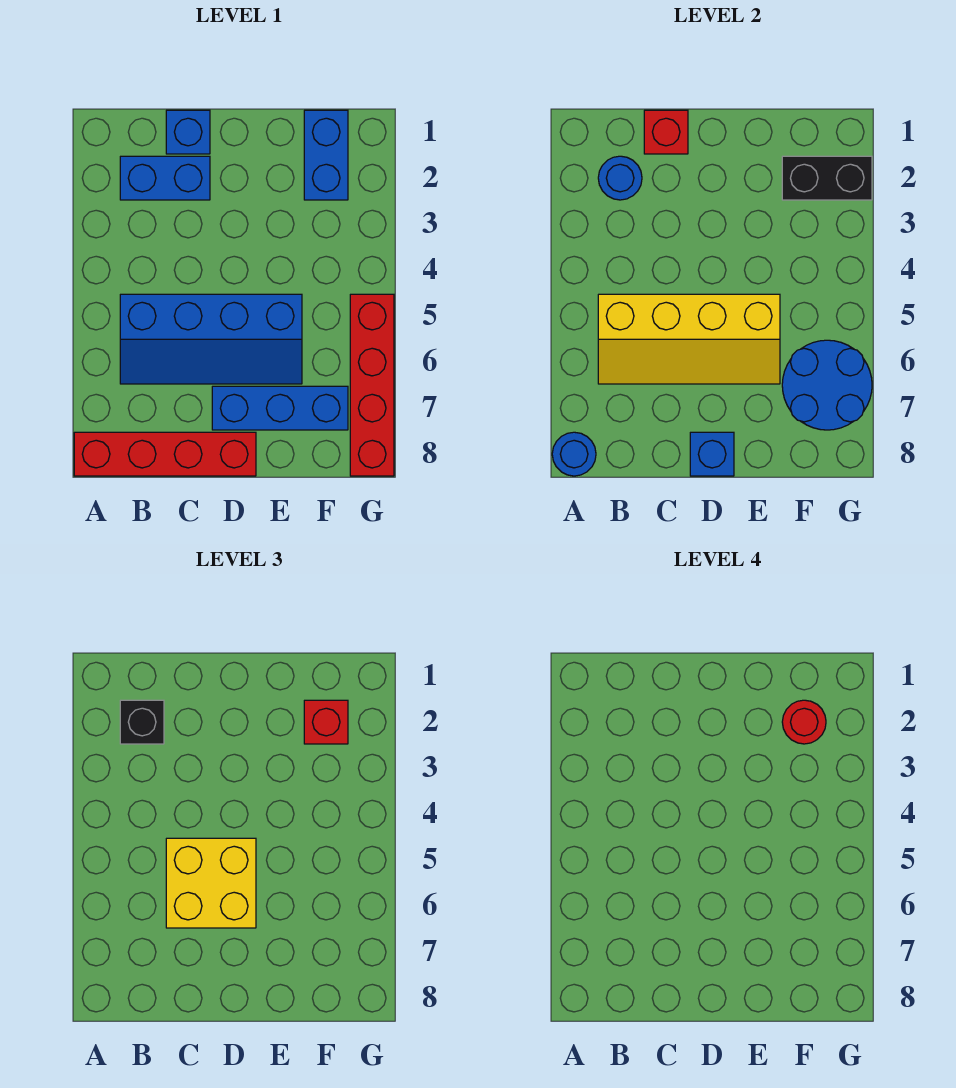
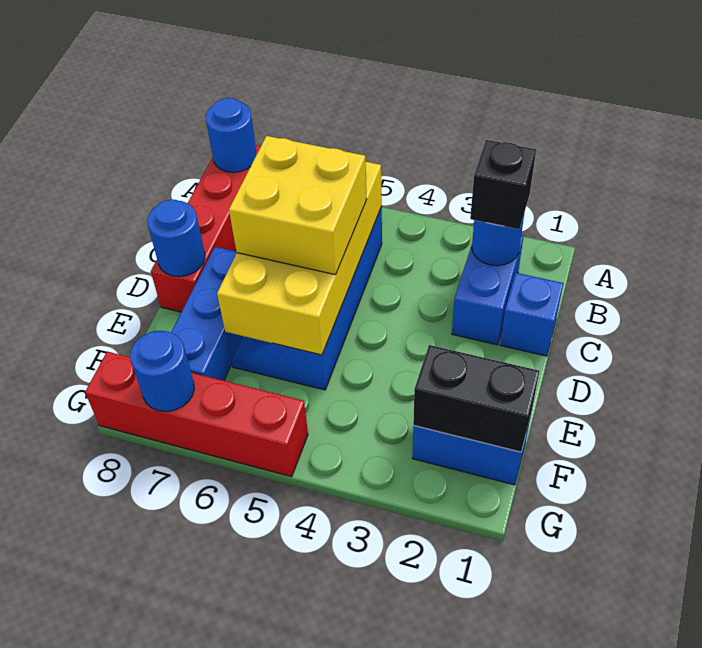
yellow slope B5:E6 level 2 top 5 -> yellow brick B5:E6 level 2
red brick C1 level 2 -> none
blue brick D8 level 2 -> blue round brick D8 level 2
black brick F2:G2 level 2 -> black brick F1:F2 level 2
red brick F2 level 3 -> none
red round brick F2 level 4 -> none
blue round brick F6:G7 level 2 -> blue round brick G7 level 2

